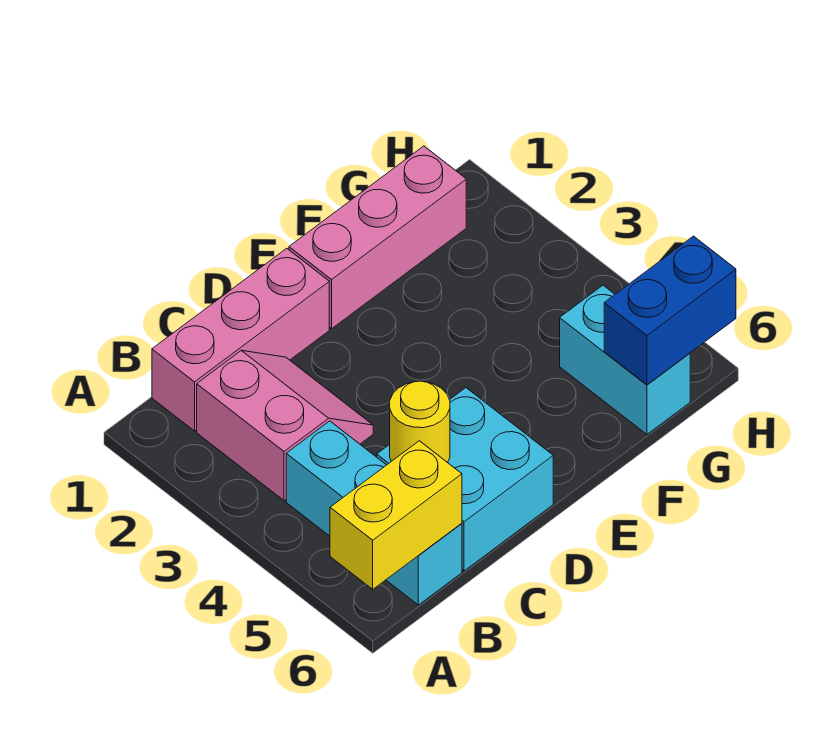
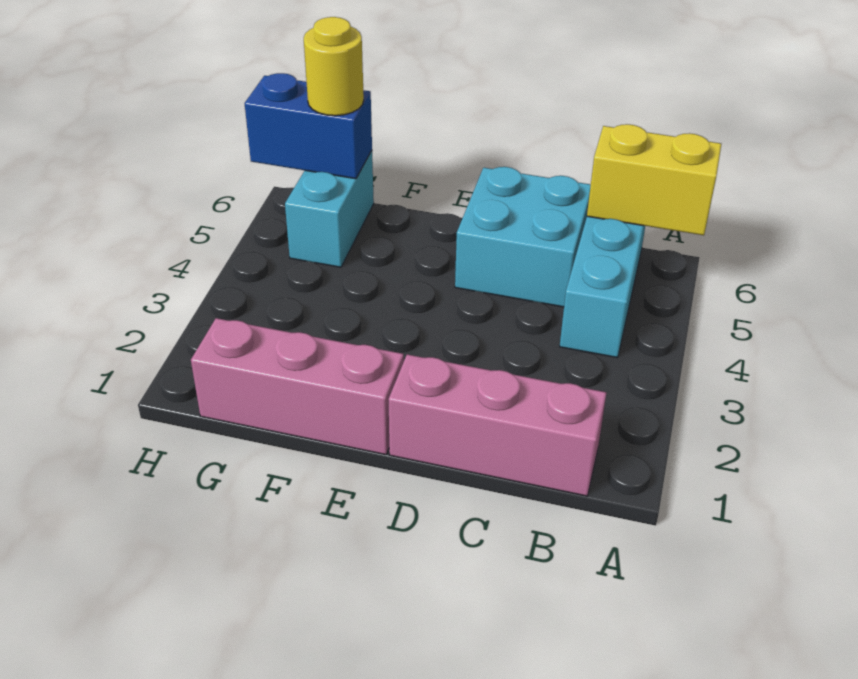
pink slope B2:C3 level 1 top B -> none
yellow round brick C5 level 2 -> yellow round brick G6 level 3

